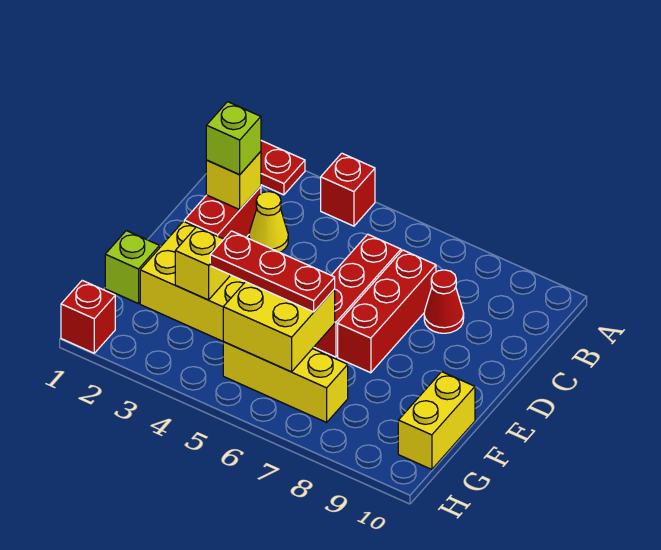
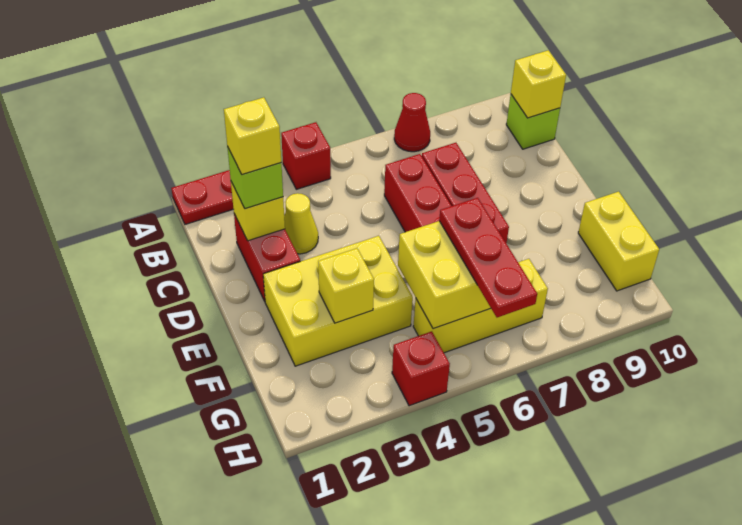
none -> yellow brick B10 level 2
none -> yellow brick C2 level 4
red cone C8 level 1 -> red cone A7 level 1
lime brick F1 level 1 -> lime brick B10 level 1
red plate F4:F6 level 3 -> red plate F6:H6 level 3
red brick H1 level 1 -> red brick H4 level 1

